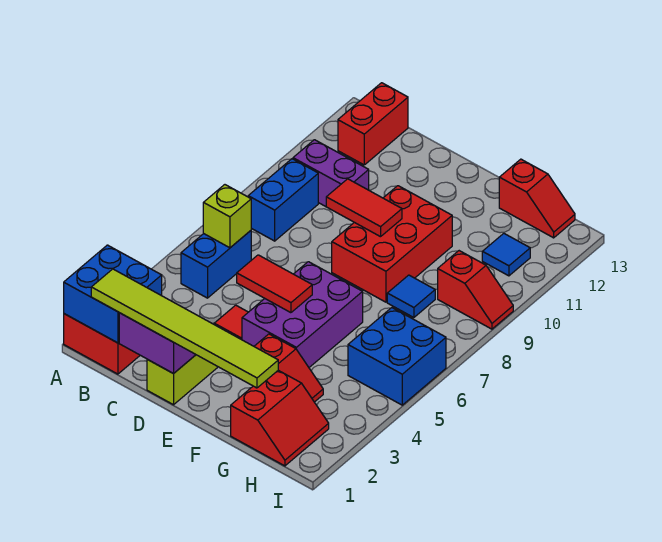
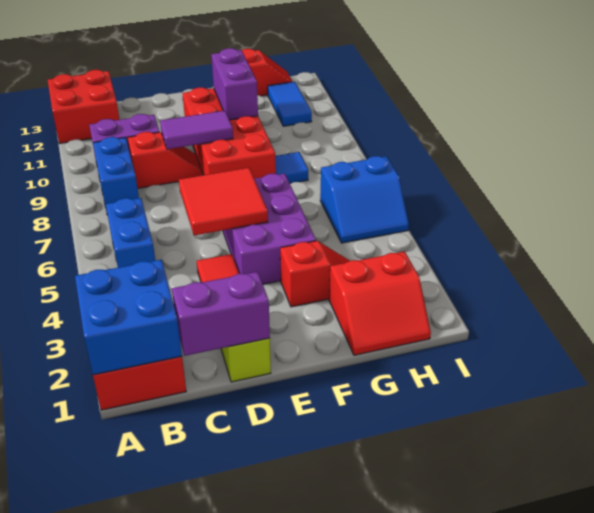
lime tile B1:G1 level 3 -> none
lime brick B6 level 2 -> none
red brick B12:B13 level 1 -> red brick A12:B13 level 1
red tile D5:E5 level 2 -> red tile D5:E6 level 2
red tile D9:E9 level 2 -> purple tile D9:E9 level 2
red brick E8:F10 level 1 -> red brick E8:F11 level 1
none -> purple brick F10:F11 level 2
red slope G1:H2 level 1 top G -> red slope G1:H2 level 1 top 2
blue brick H5:I6 level 1 -> blue slope H5:I6 level 1 top 6
red slope H9:I9 level 1 top H -> red slope C9:D9 level 1 top C
blue tile H11 level 1 -> blue tile H11:H12 level 1

